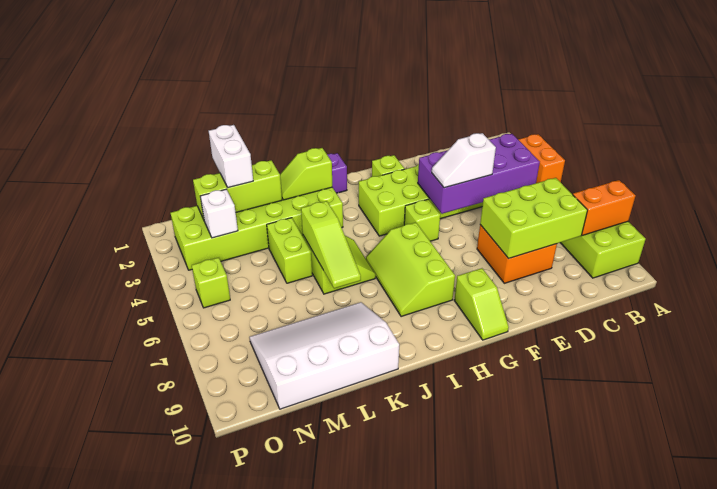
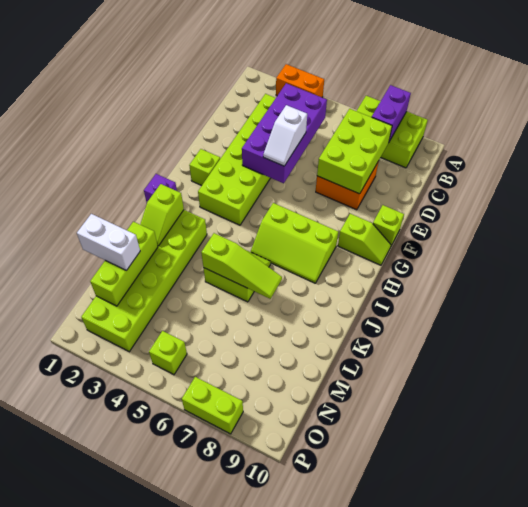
orange brick A8:B8 level 2 -> purple brick A8:B8 level 2
lime brick G5 level 1 -> lime brick F10 level 1
white slope K8:N10 level 1 top 10 -> none
lime brick L4:L5 level 1 -> lime brick P7:P8 level 1
white brick N3 level 2 -> none

